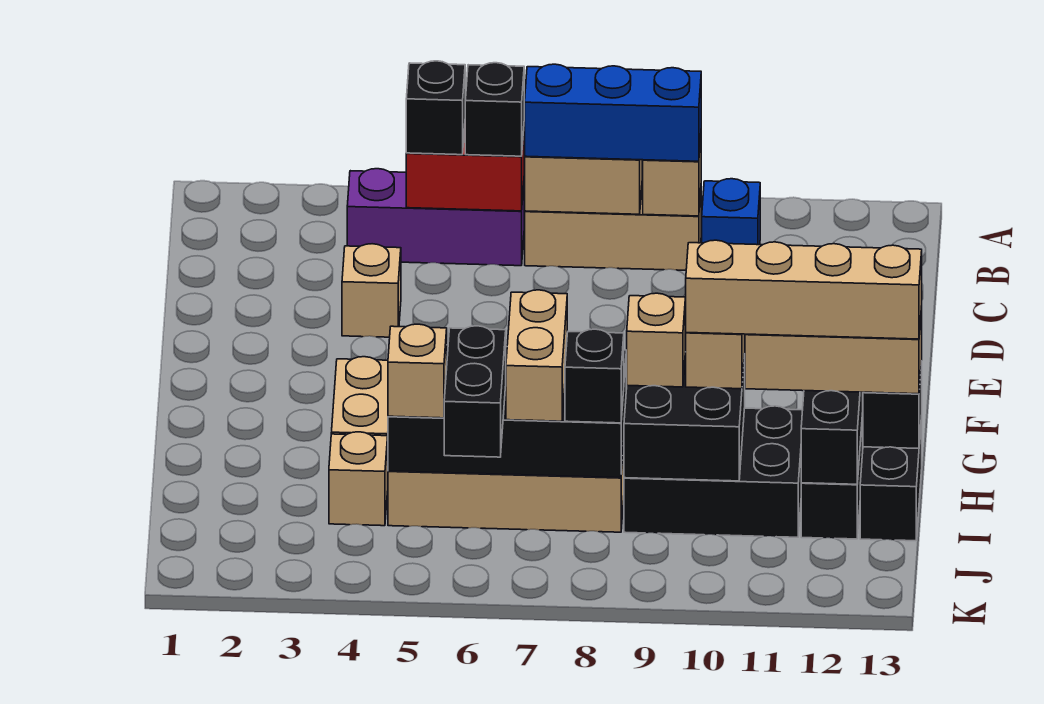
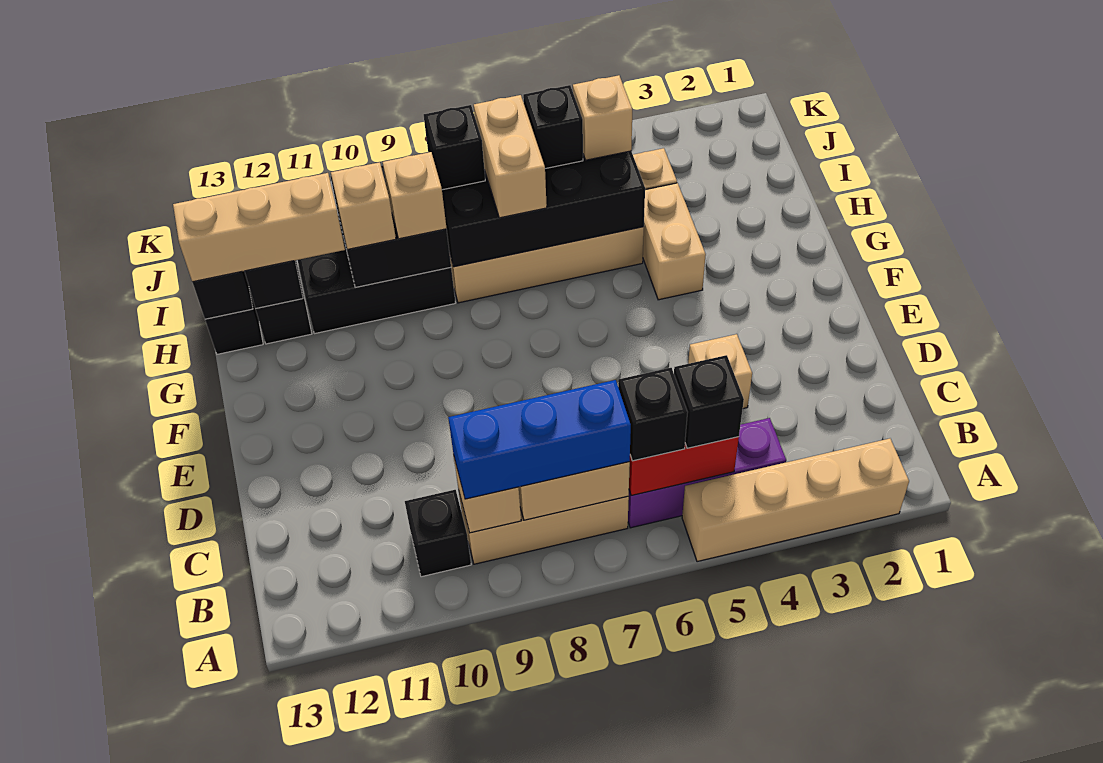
blue brick B10 level 1 -> black brick B10 level 1
tan brick H10:H13 level 4 -> tan brick A2:A5 level 1
black brick I6:J6 level 3 -> black brick I6 level 3

